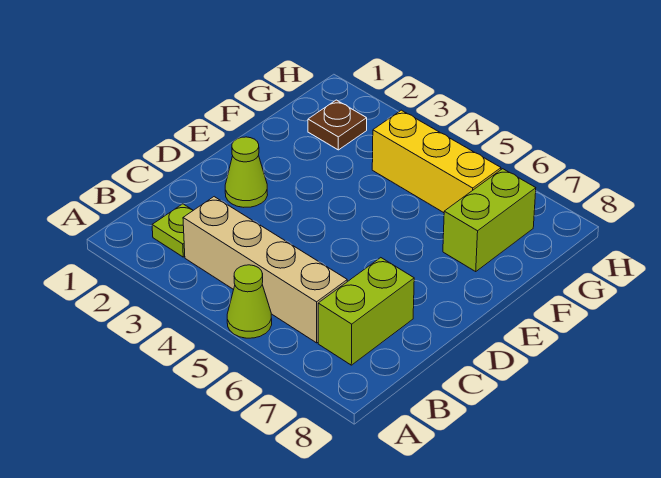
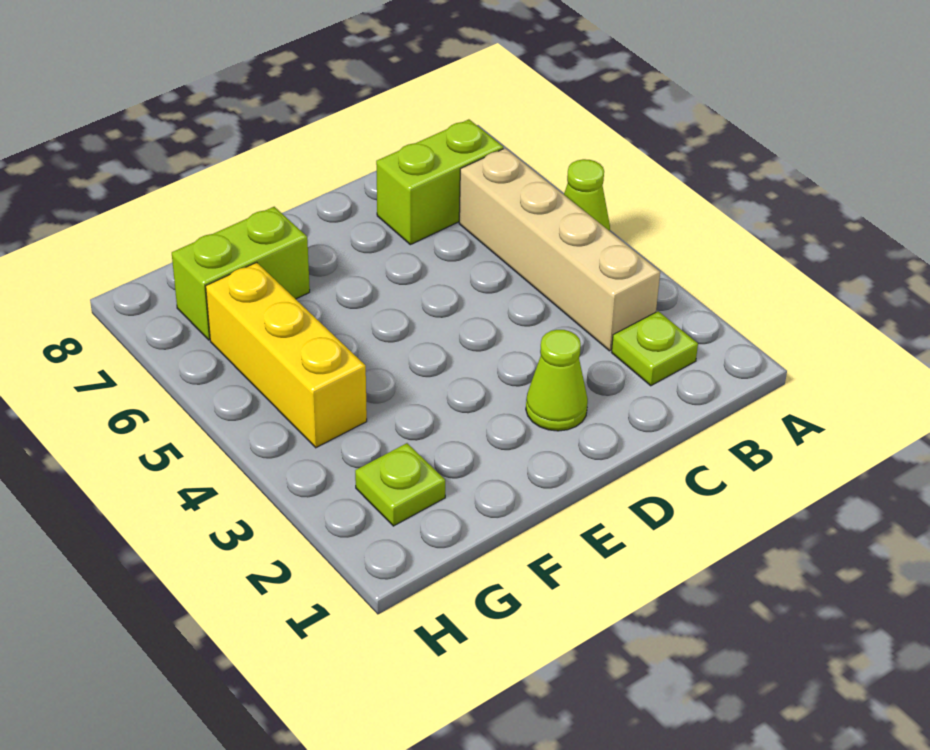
brown plate G2 level 1 -> lime plate G2 level 1

